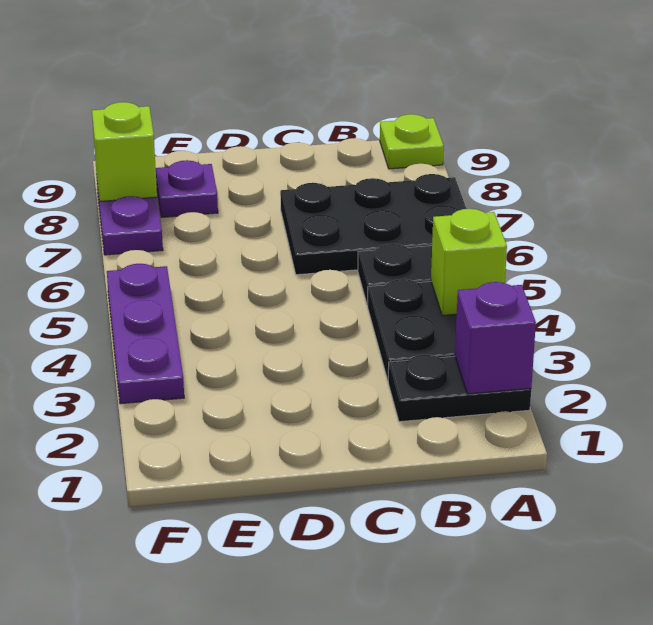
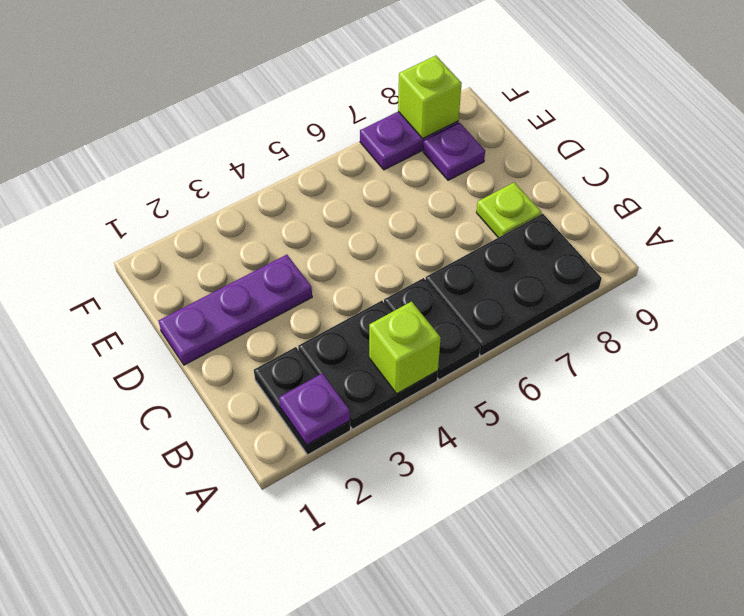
purple brick A2 level 2 -> purple plate A2 level 2
black plate A6:C7 level 1 -> black plate A6:B8 level 1
lime plate A9 level 1 -> lime plate C8 level 1
purple plate F3:F5 level 1 -> purple plate D1:D3 level 1

